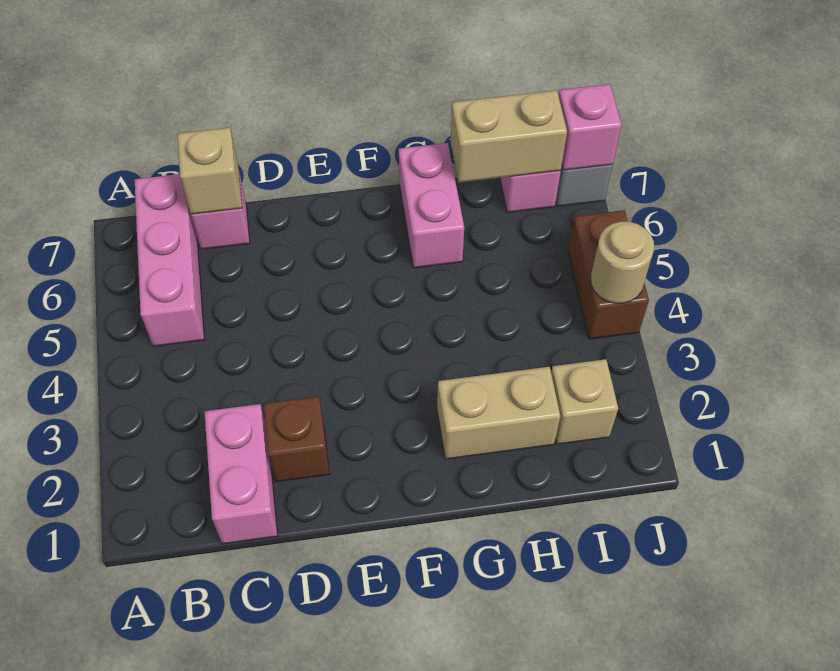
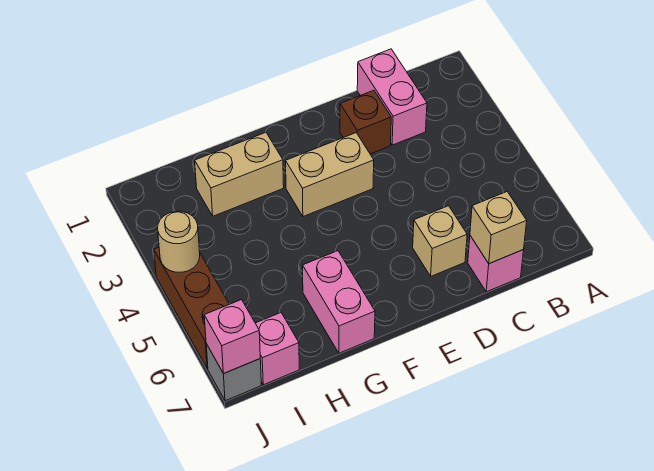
pink brick B5:B7 level 1 -> none
tan brick H7:I7 level 2 -> tan brick E3:F3 level 1
tan brick I2 level 1 -> tan brick D6 level 1
brown brick J4:J5 level 1 -> brown brick J4:J6 level 1

